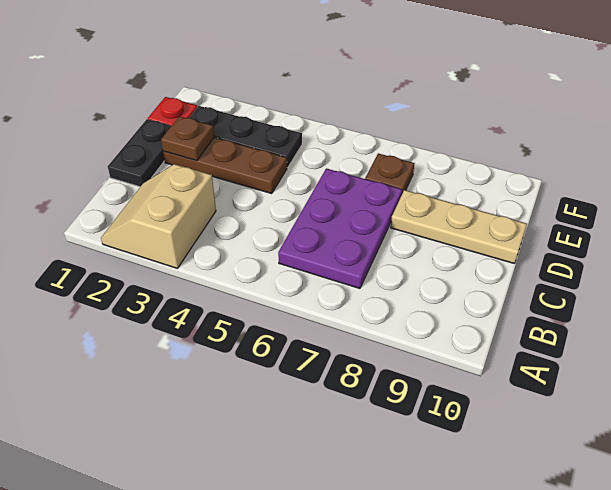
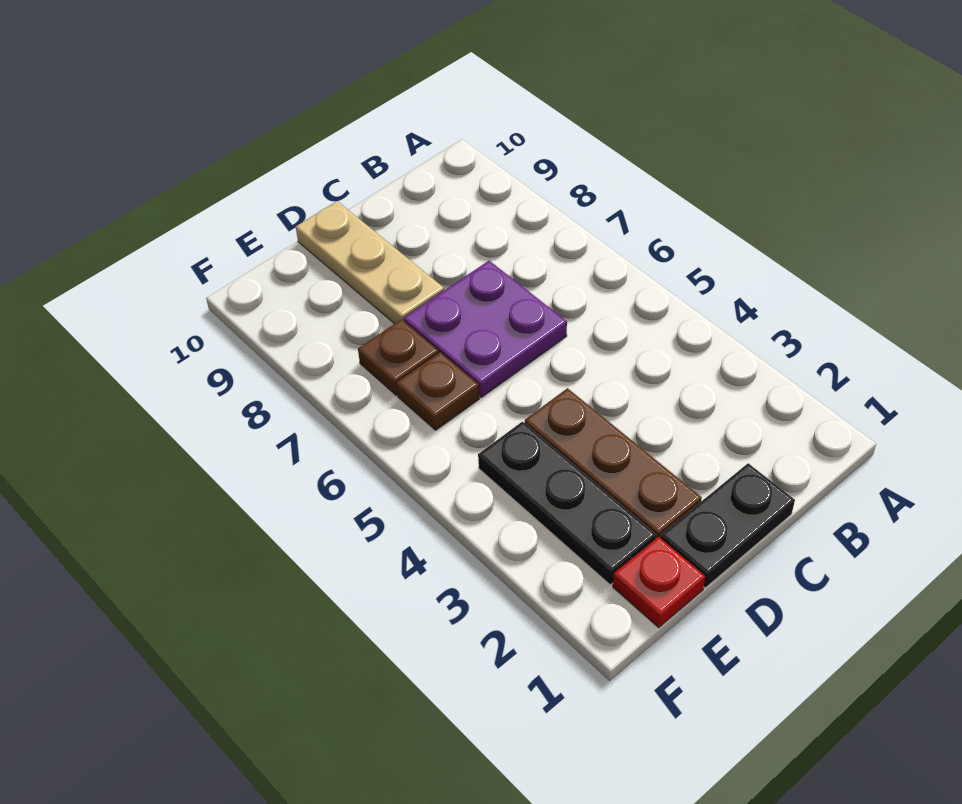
tan slope A2:B3 level 1 top 3 -> none
purple plate B6:D7 level 1 -> purple plate C6:D7 level 1
brown plate D2 level 2 -> brown plate E6 level 1

